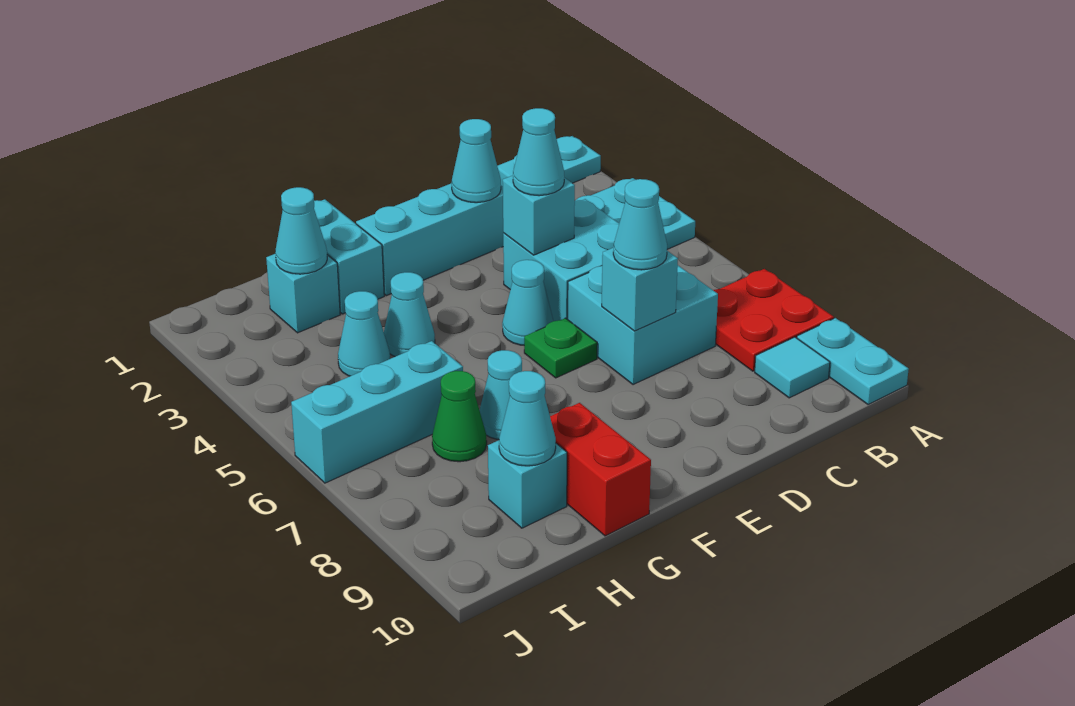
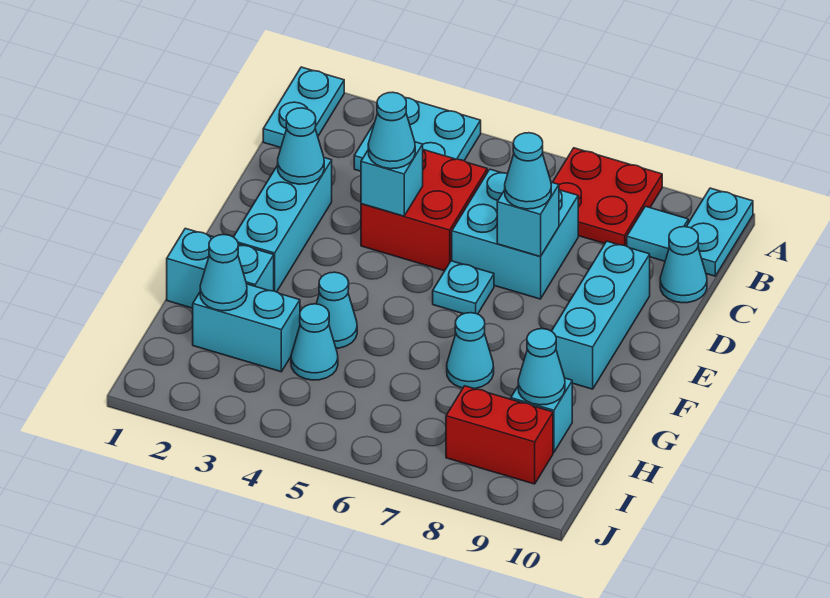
cyan plate A9:A10 level 1 -> cyan plate A10:B10 level 1
cyan brick C4:D5 level 1 -> red brick C4:D5 level 1
cyan cone E5 level 1 -> cyan cone C10 level 1
green plate E6 level 1 -> cyan plate E6 level 1
red brick G9:G10 level 1 -> red brick I8:I9 level 1
cyan brick H2 level 1 -> cyan brick H2:H3 level 1
cyan brick H6:J6 level 1 -> cyan brick D9:F9 level 1
green cone H7 level 1 -> none

